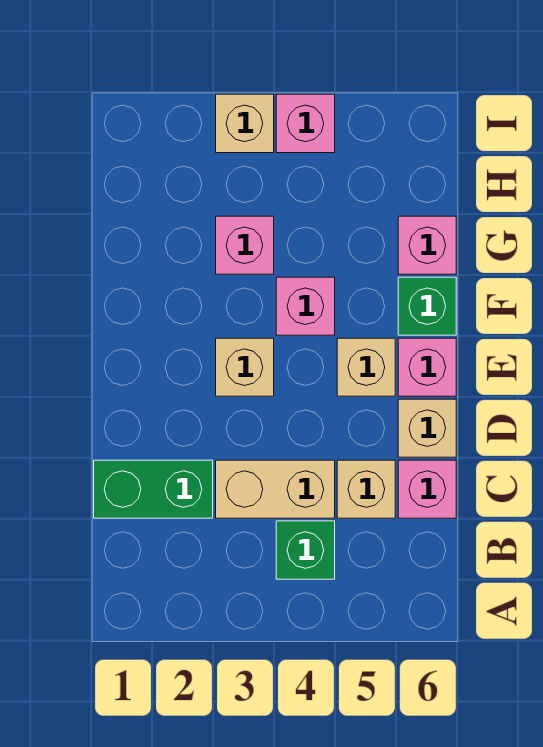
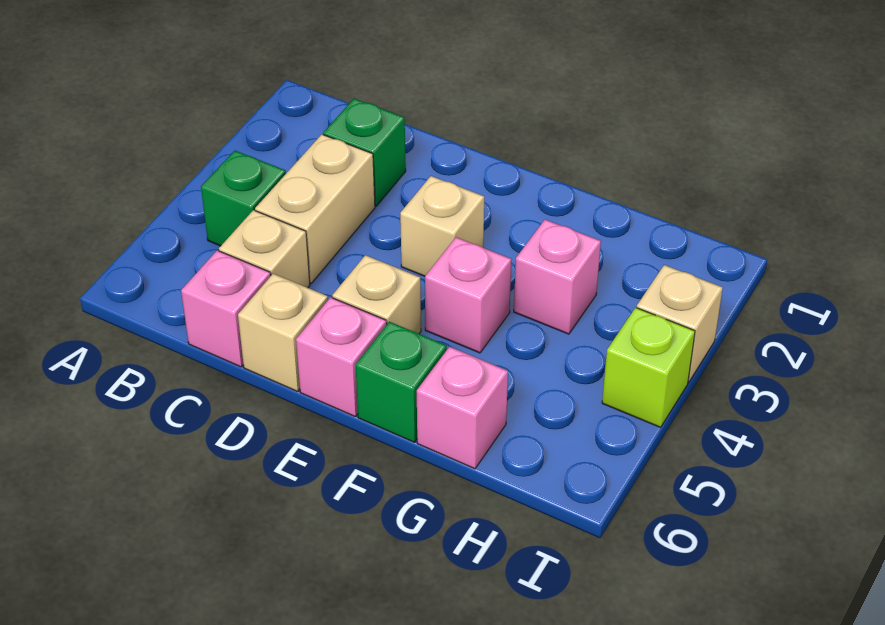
green brick C1:C2 level 1 -> green brick C2 level 1
pink brick I4 level 1 -> lime brick I4 level 1

